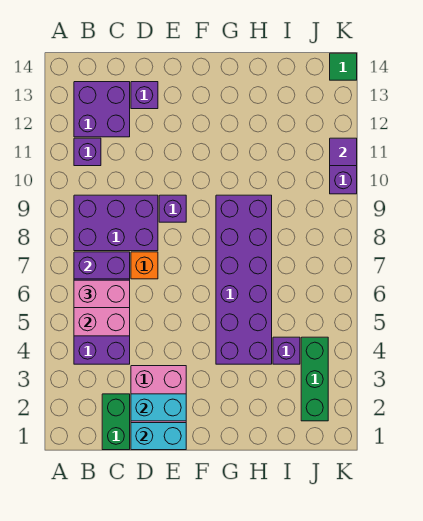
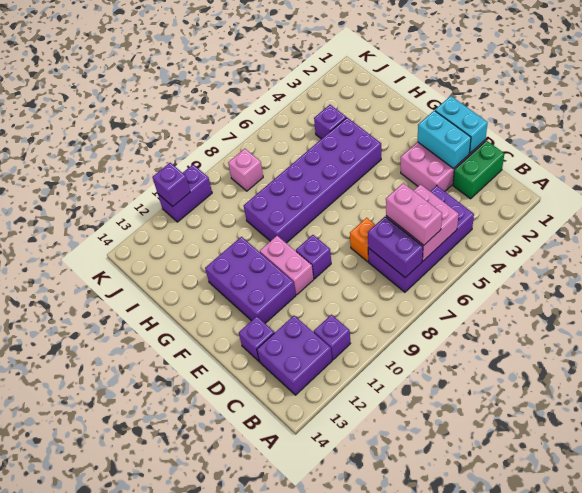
purple brick B8:D9 level 1 -> purple brick E11:G12 level 1
none -> pink brick E10:F10 level 1
green brick J2:J4 level 1 -> none
none -> pink brick J8 level 1
purple tile K11 level 2 -> purple brick K11 level 2
green tile K14 level 1 -> none

